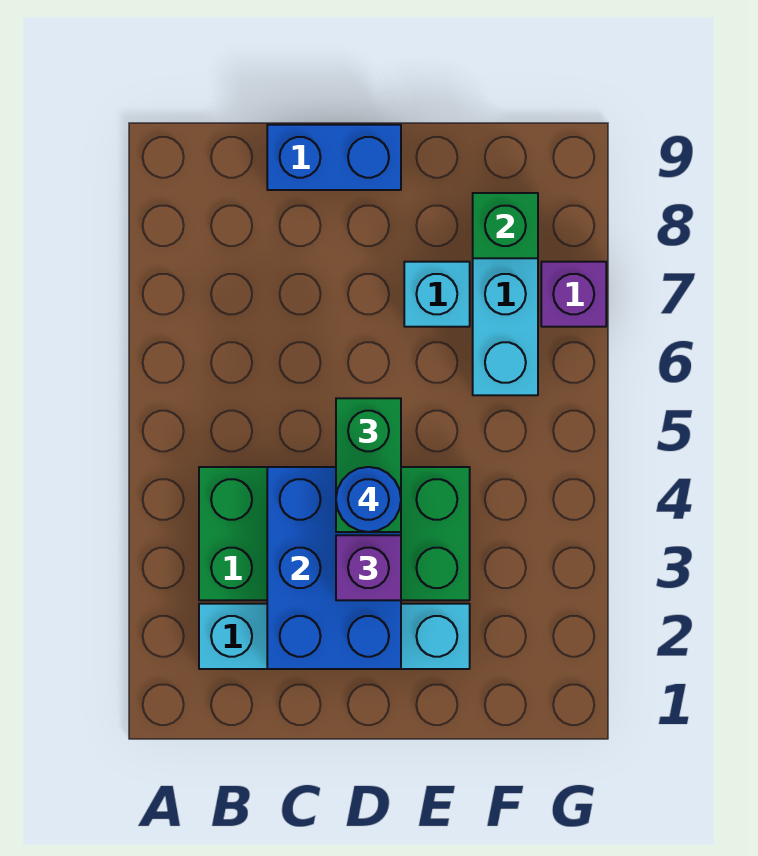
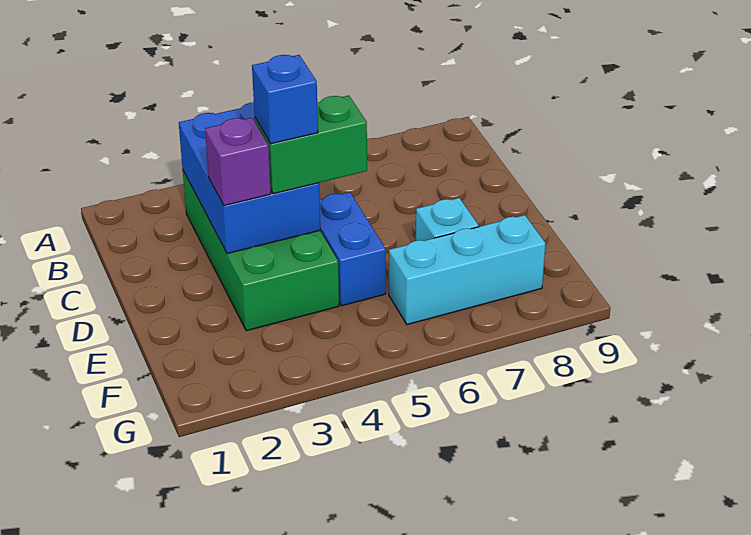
cyan brick B2:E2 level 1 -> none
blue brick C2:D4 level 2 -> blue brick B3:D4 level 2
blue brick C9:D9 level 1 -> blue brick D5:E5 level 1
blue round brick D4 level 4 -> blue brick D4 level 4
green brick F8 level 2 -> none
purple brick G7 level 1 -> none

